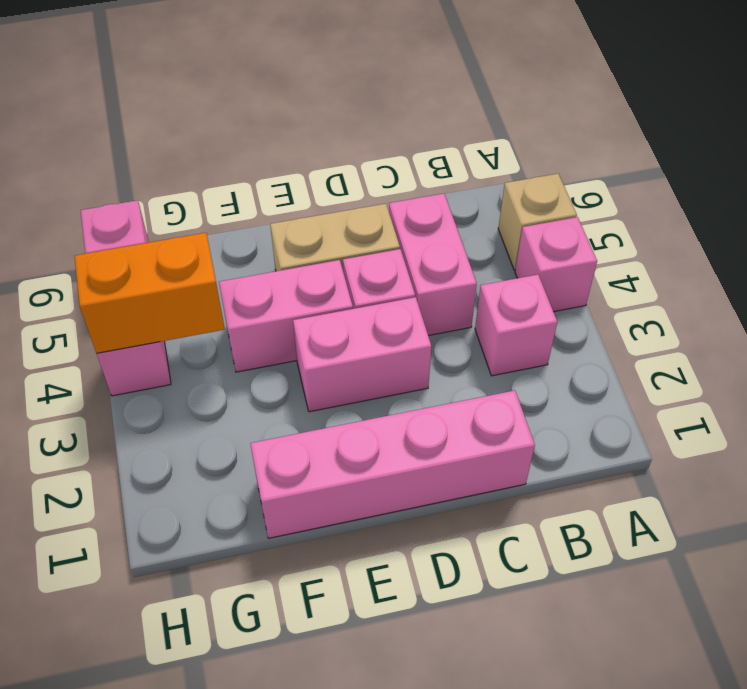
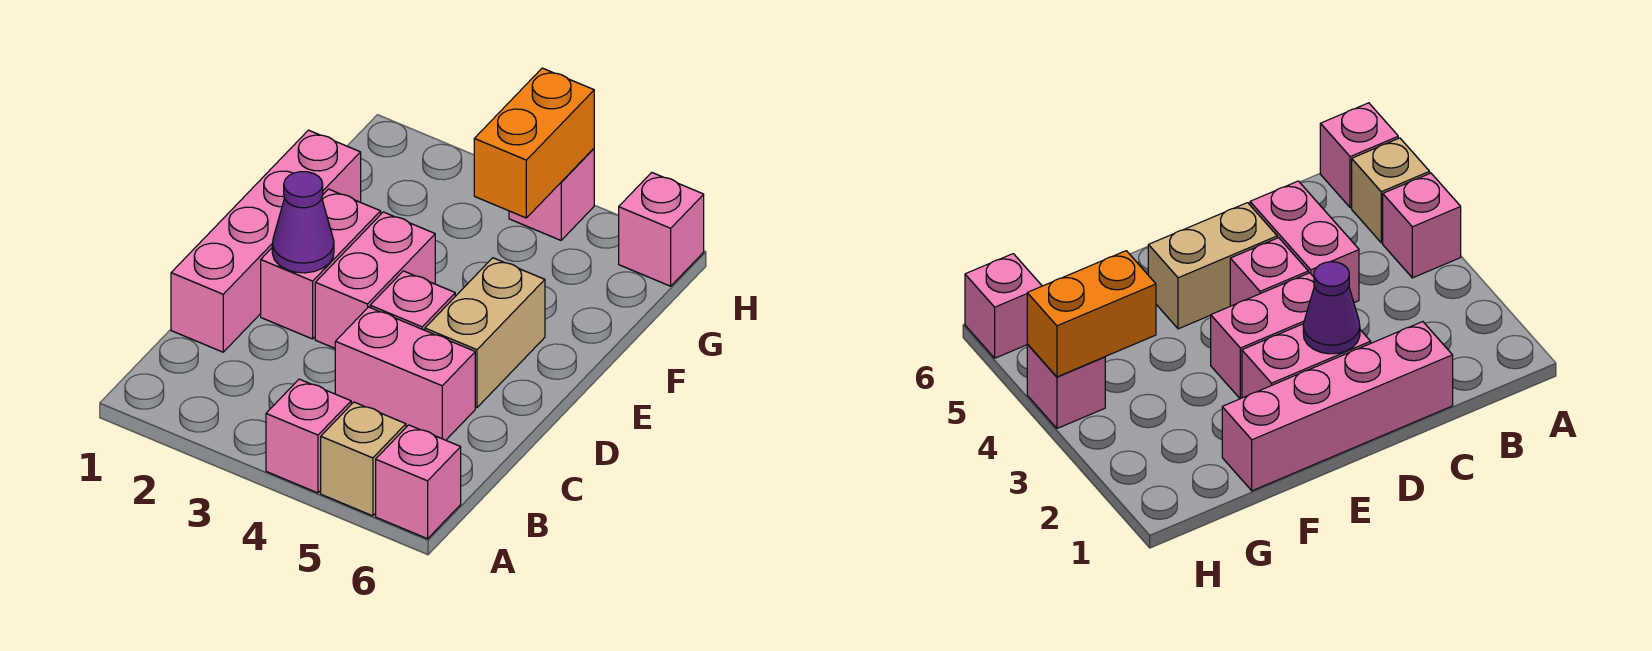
pink brick B3 level 1 -> pink brick A6 level 1
none -> purple cone D2 level 2
pink brick E4:F4 level 1 -> pink brick D2:E2 level 1

